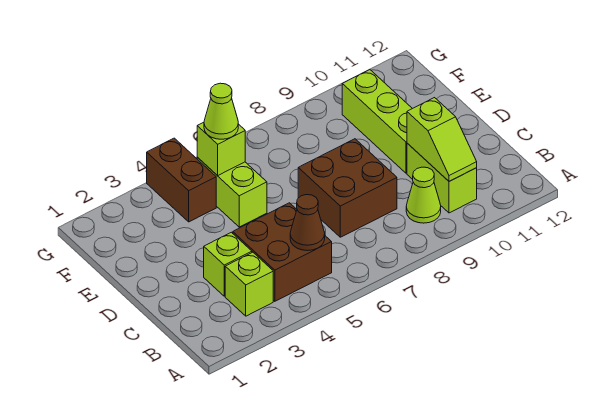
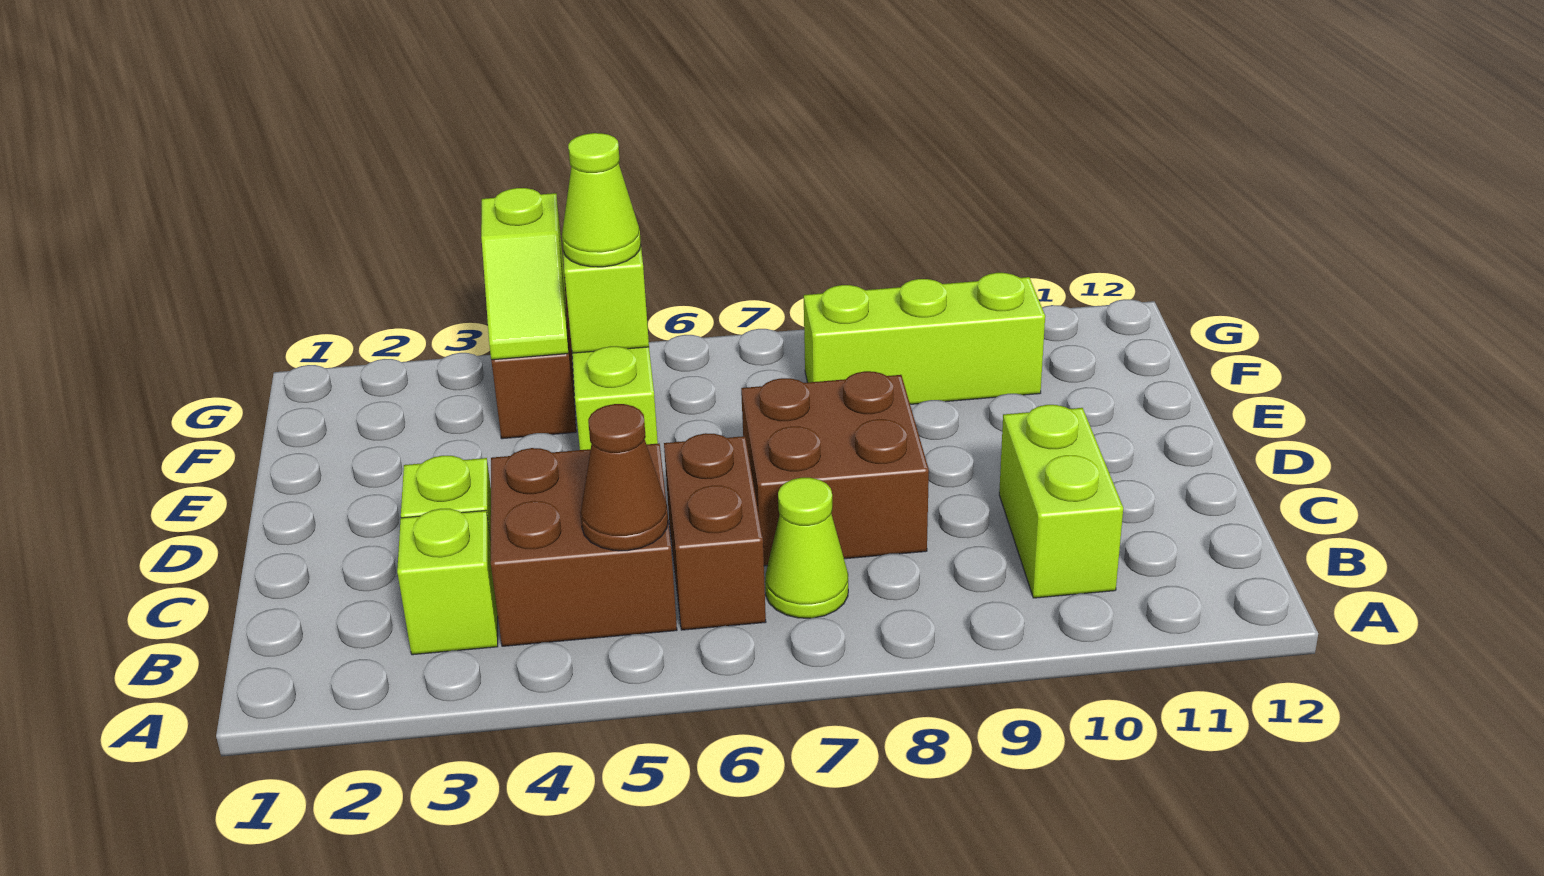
none -> brown brick B6:C6 level 1
lime cone B9 level 1 -> lime cone B7 level 1
lime slope B10:C10 level 2 top C -> lime slope F4:G4 level 2 top G
lime brick D10:F10 level 1 -> lime brick F8:F10 level 1

